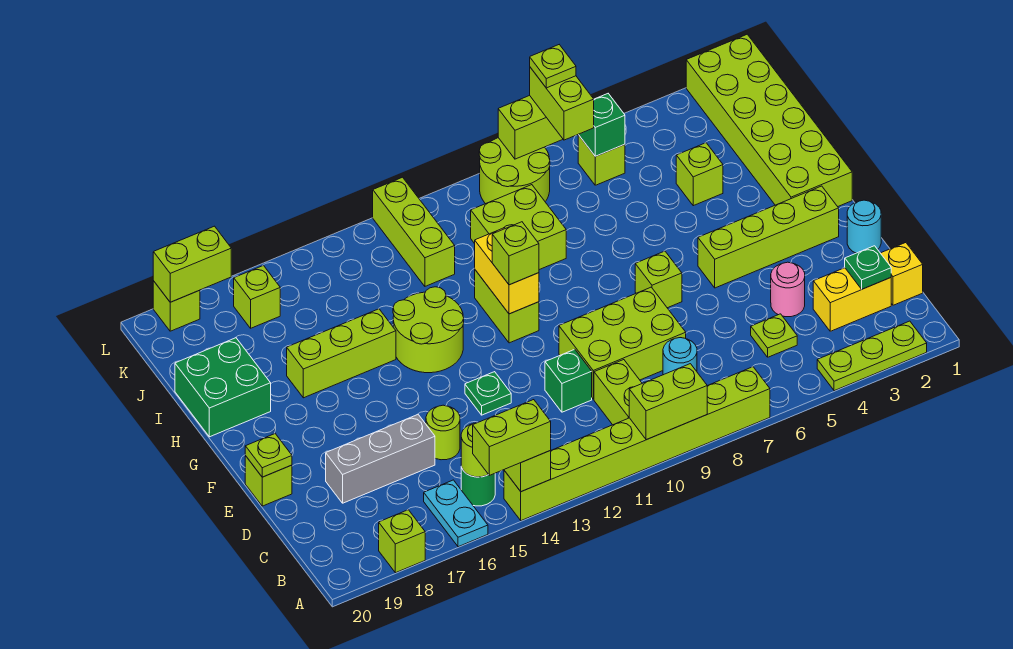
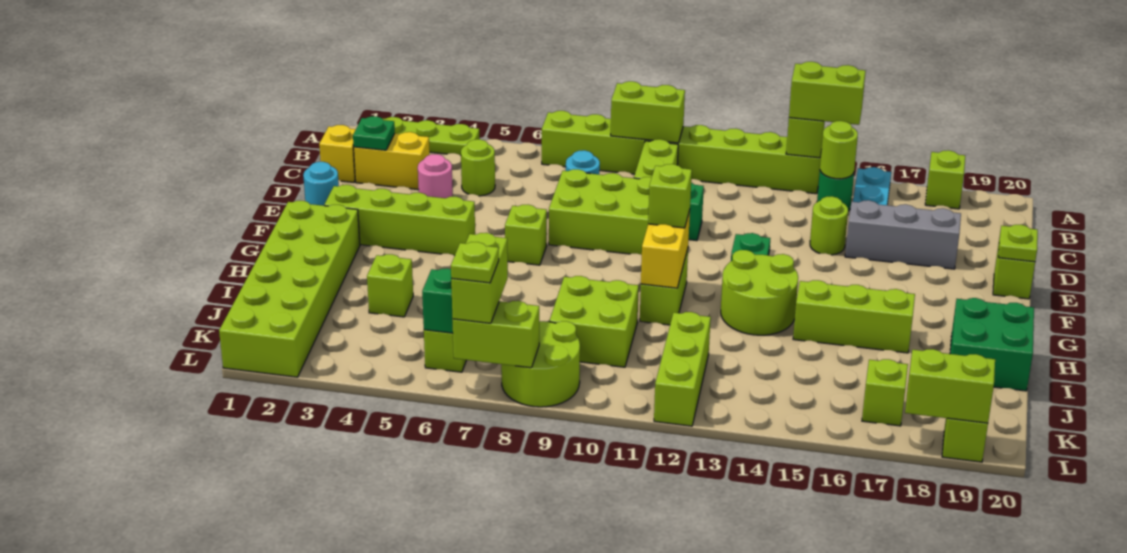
lime plate C5 level 1 -> lime round brick C5 level 1

